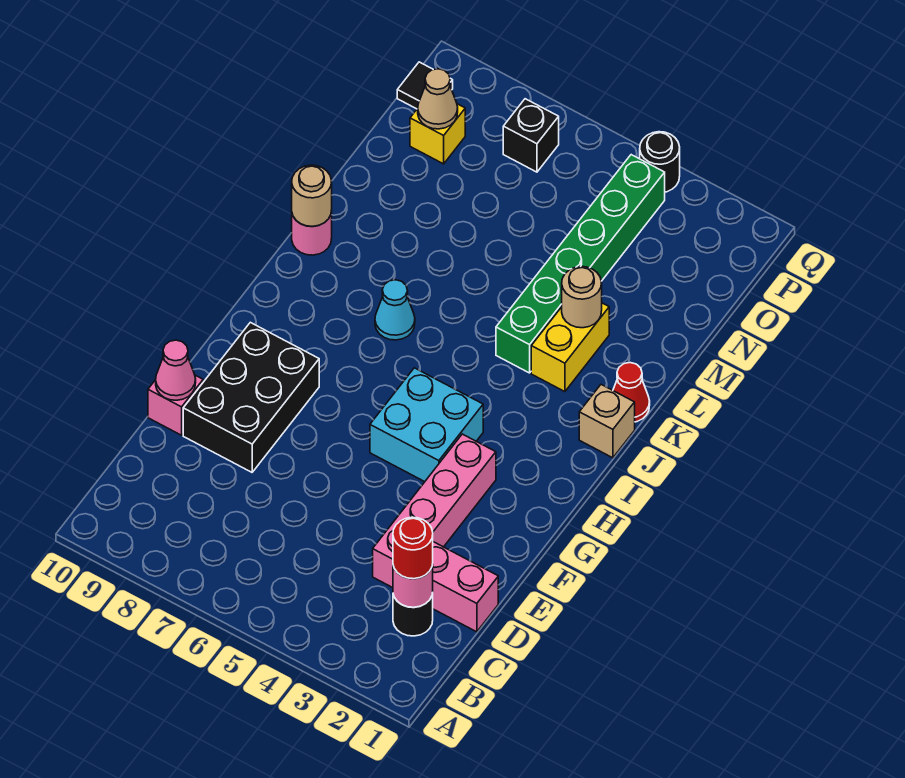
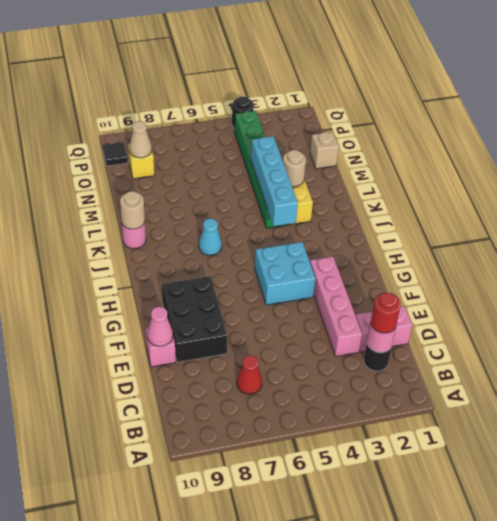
tan brick J1 level 1 -> tan brick N1 level 1
none -> cyan brick J4:M4 level 2
red cone K1 level 1 -> red cone C7 level 1
black brick P7 level 1 -> none

